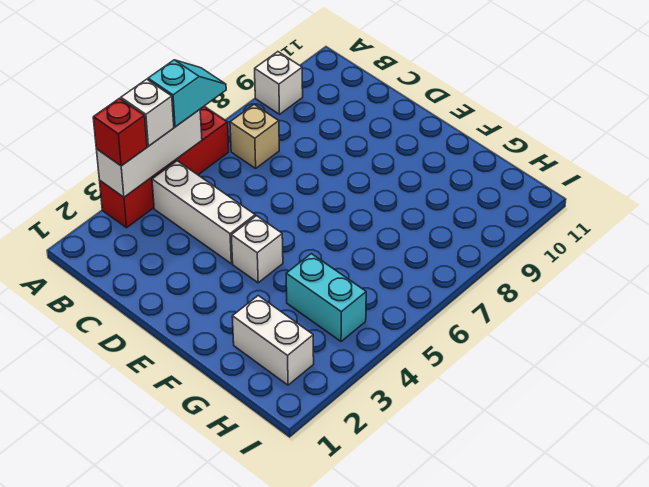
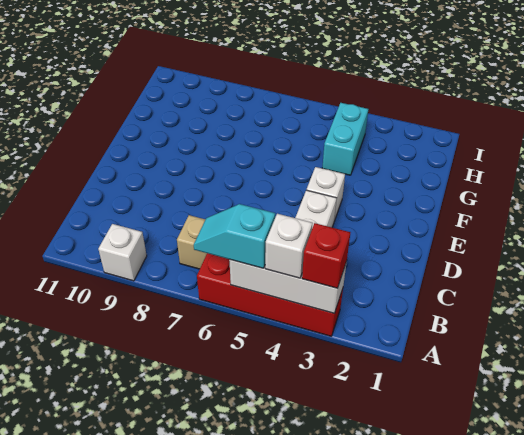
white brick G2:H2 level 1 -> none

